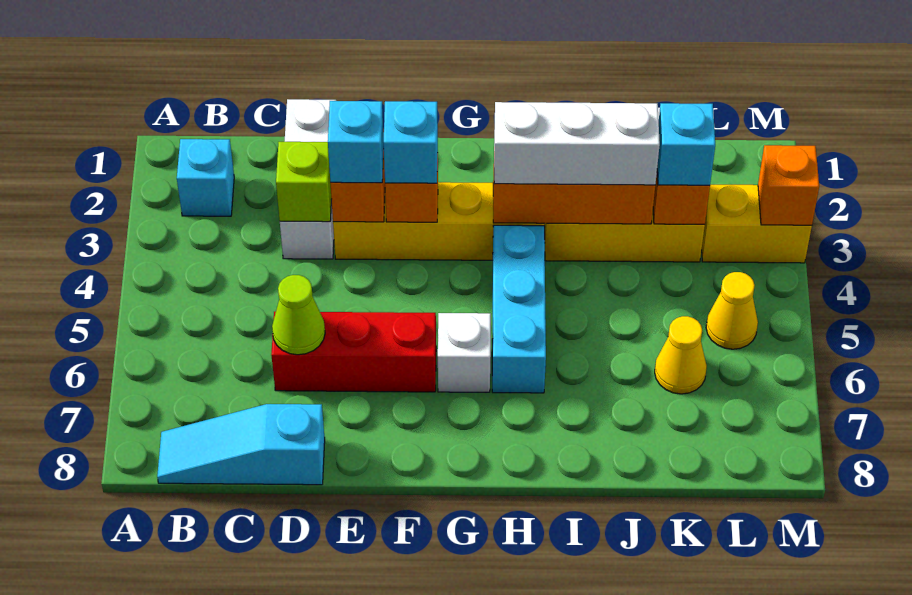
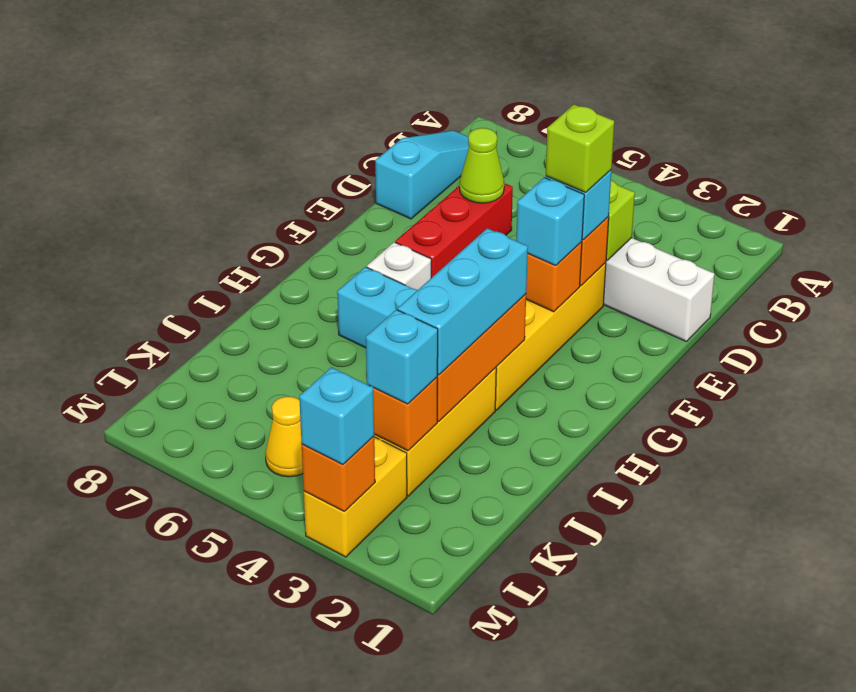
cyan brick B2 level 1 -> cyan brick M3 level 3
none -> lime brick E3 level 4
white brick H3:J3 level 3 -> cyan brick H3:J3 level 3
yellow cone K6 level 1 -> none

